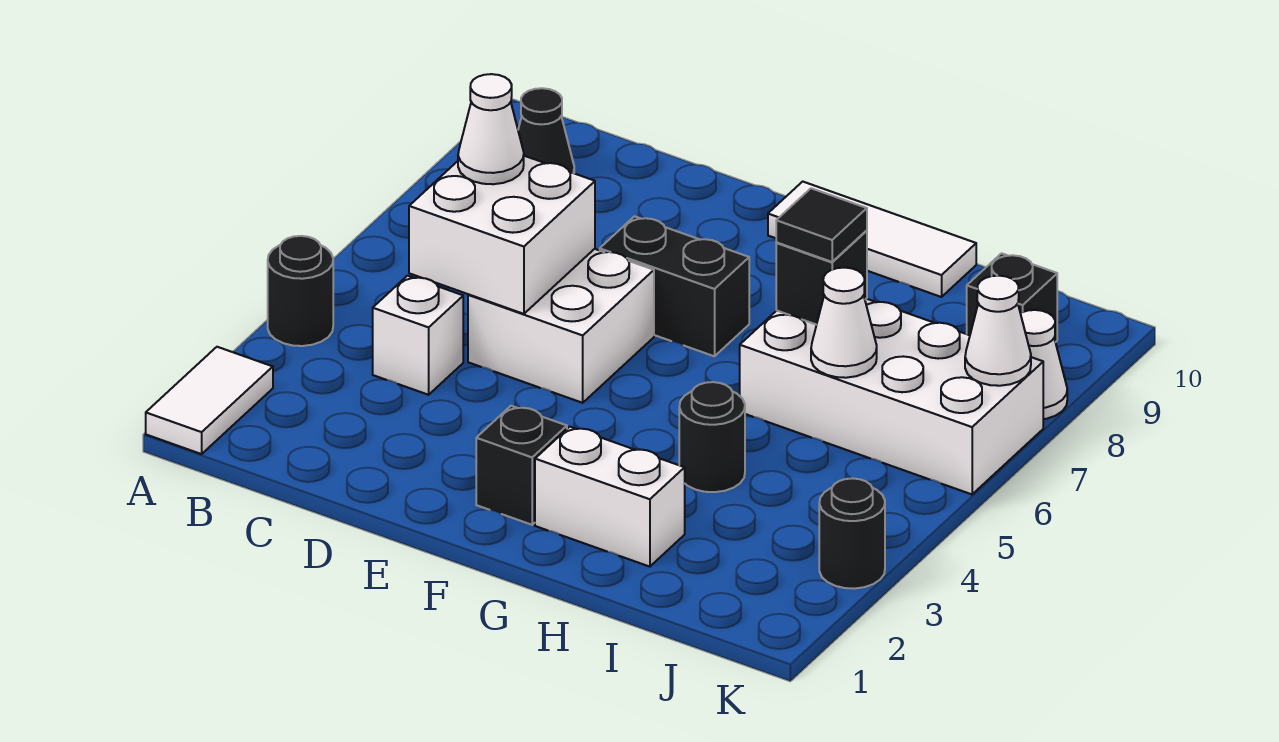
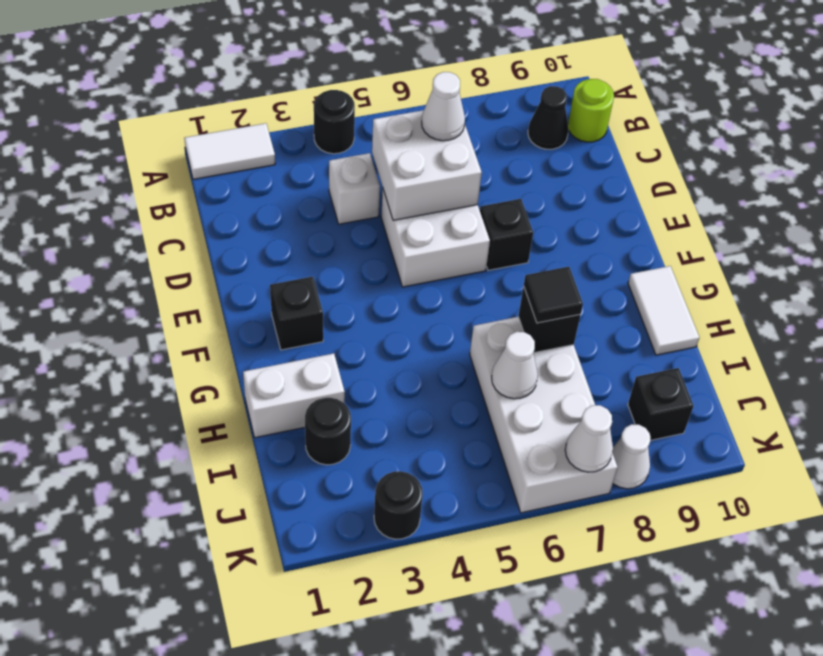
none -> lime round brick B10 level 1
black brick E7:F7 level 1 -> black brick E7 level 1
white tile F10:H10 level 1 -> white tile G10:H10 level 1
white brick G2:H2 level 1 -> white brick H1:H2 level 1
black round brick H4 level 1 -> black round brick I2 level 1

